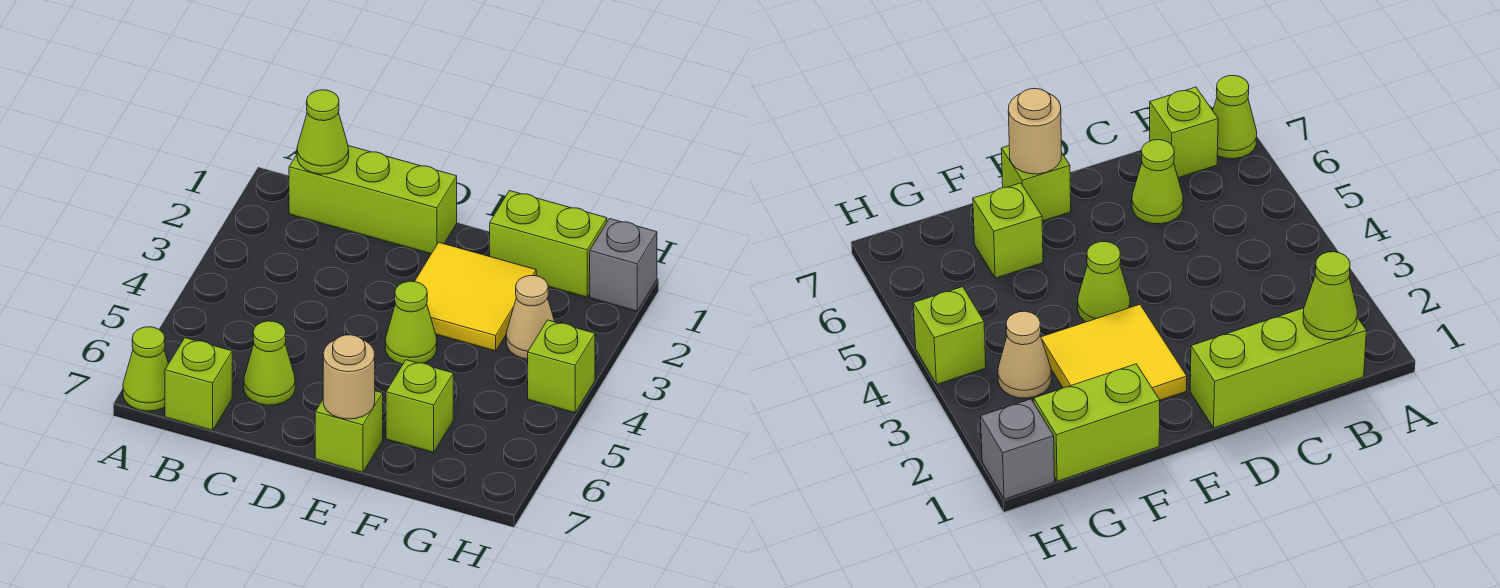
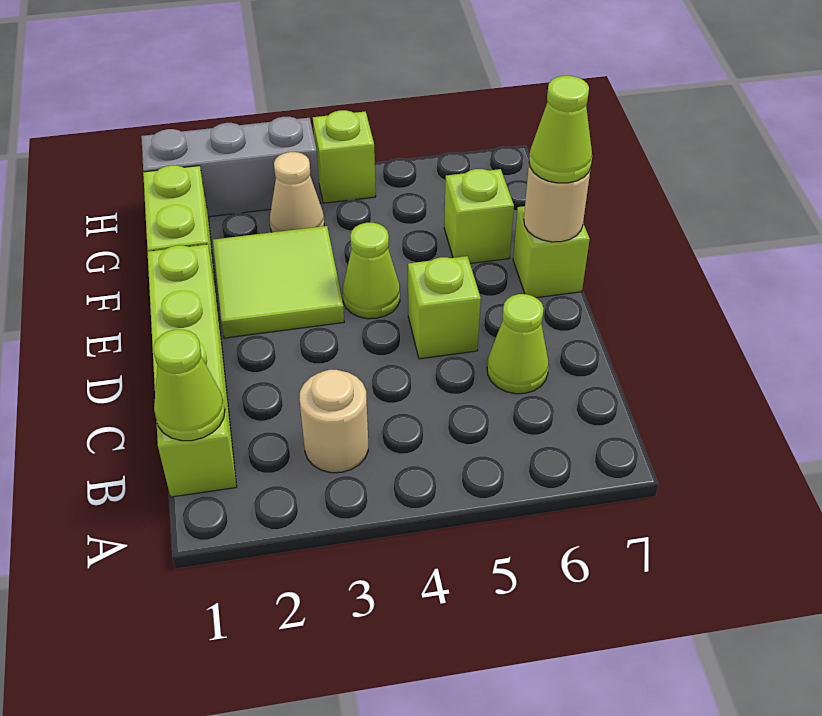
lime cone A7 level 1 -> lime cone E7 level 3
lime brick B1:D1 level 1 -> lime brick B1:E1 level 1
none -> tan round brick B3 level 1
lime brick B7 level 1 -> lime brick D5 level 1
yellow tile E2:F3 level 1 -> lime tile E2:F3 level 1
grey brick H1 level 1 -> grey brick H1:H3 level 1

